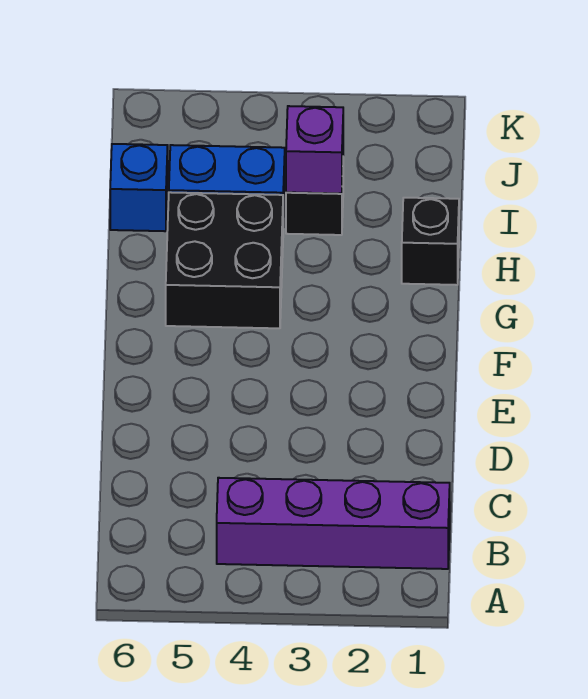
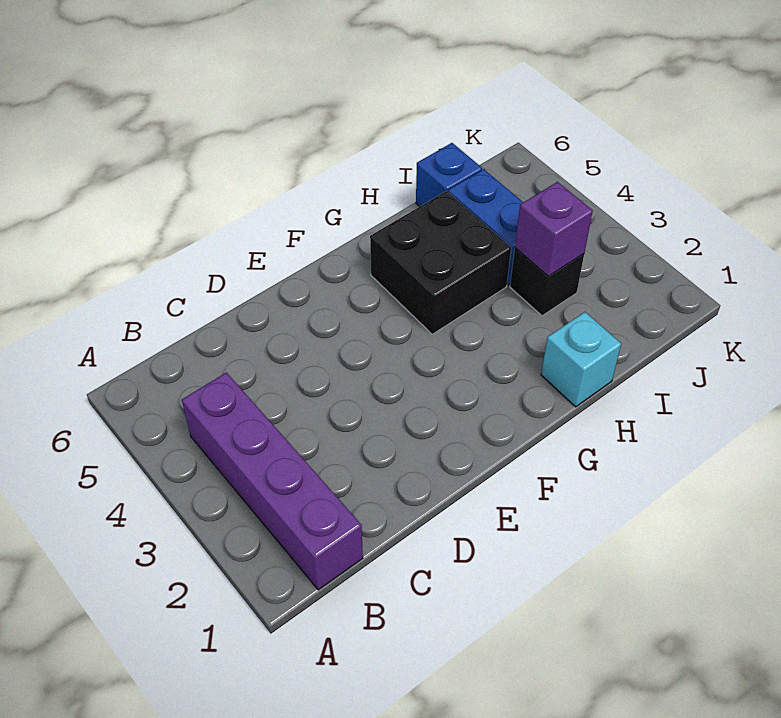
black brick H1 level 1 -> cyan brick H1 level 1

